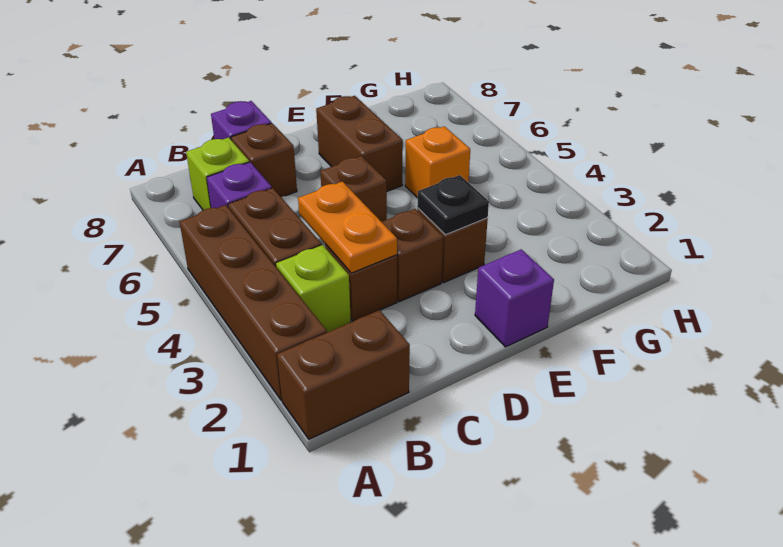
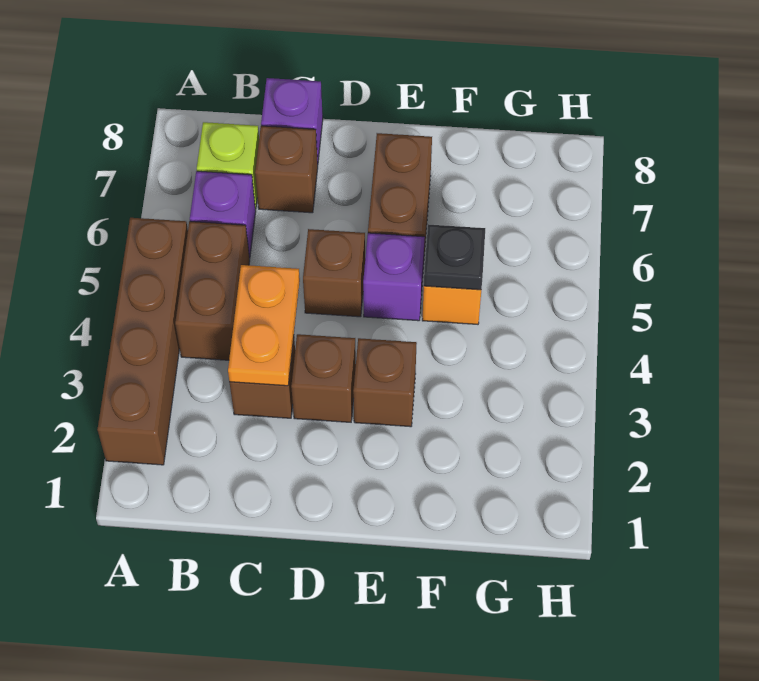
brown brick A1:B1 level 1 -> none
lime brick B3 level 1 -> none
purple brick E1 level 1 -> purple brick E5 level 1
black plate E3 level 2 -> black plate F5 level 2

